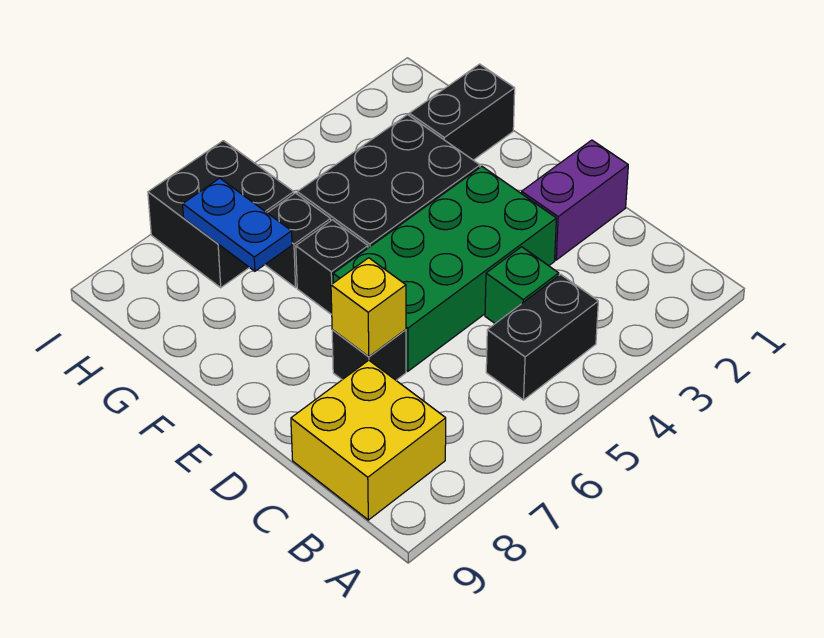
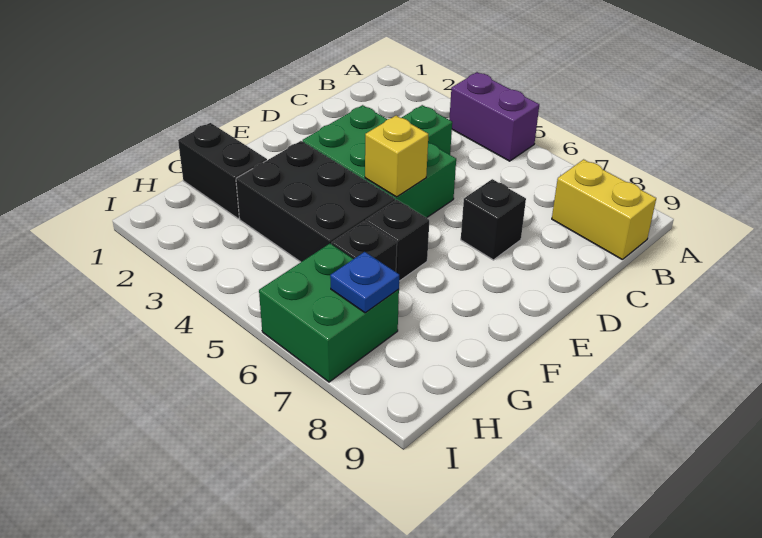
black brick B4:B5 level 1 -> none
yellow brick B8:C9 level 1 -> yellow brick B8:B9 level 1
purple brick D1:D2 level 1 -> purple brick A4:A5 level 1
green brick D3:E6 level 1 -> green brick D3:E5 level 1
yellow brick D7 level 2 -> yellow brick E5 level 2
blue plate G7:H7 level 2 -> blue plate H7 level 2
black brick H6:I7 level 1 -> green brick H6:I7 level 1

